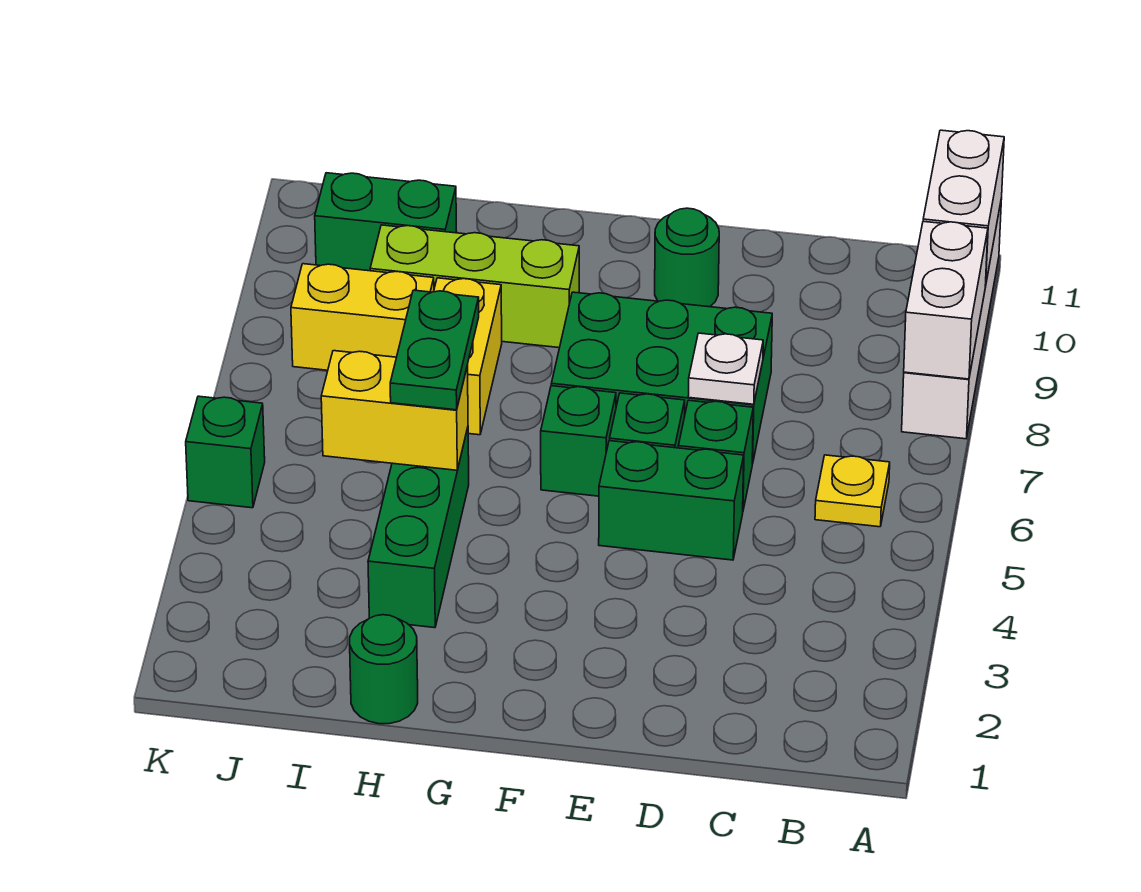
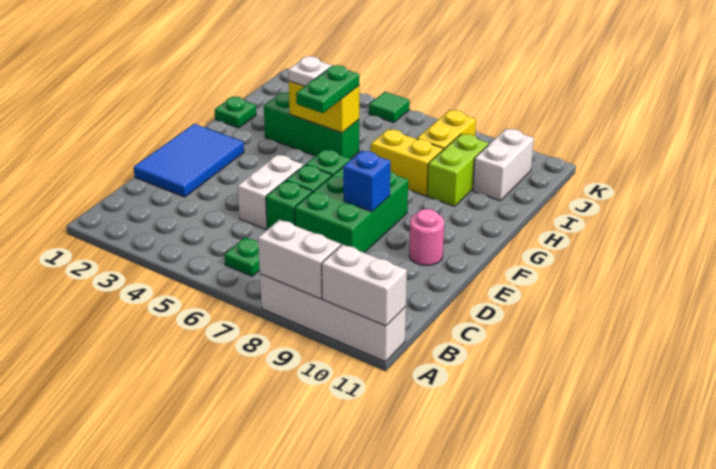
yellow plate B6 level 1 -> green plate B6 level 1
none -> blue tile D1:F2 level 1
green brick D5:E5 level 1 -> white brick D5:E5 level 1
white plate D7 level 2 -> white plate H4 level 3
none -> blue brick E8 level 2
green round brick E10 level 1 -> pink round brick E10 level 1
lime brick G9:I9 level 1 -> lime brick H9:I9 level 1
green round brick H1 level 1 -> green plate H1 level 1
yellow brick H5:I5 level 2 -> yellow brick H4:H5 level 2
green plate H5:H6 level 3 -> green plate G5:H5 level 3
green brick I10:J10 level 1 -> white brick I10:J10 level 1
green brick K5 level 1 -> green tile K5 level 1

